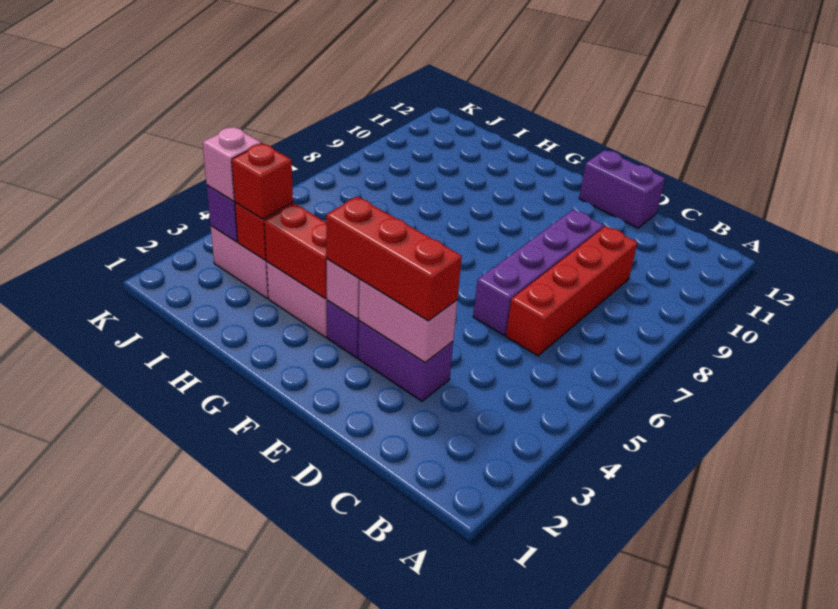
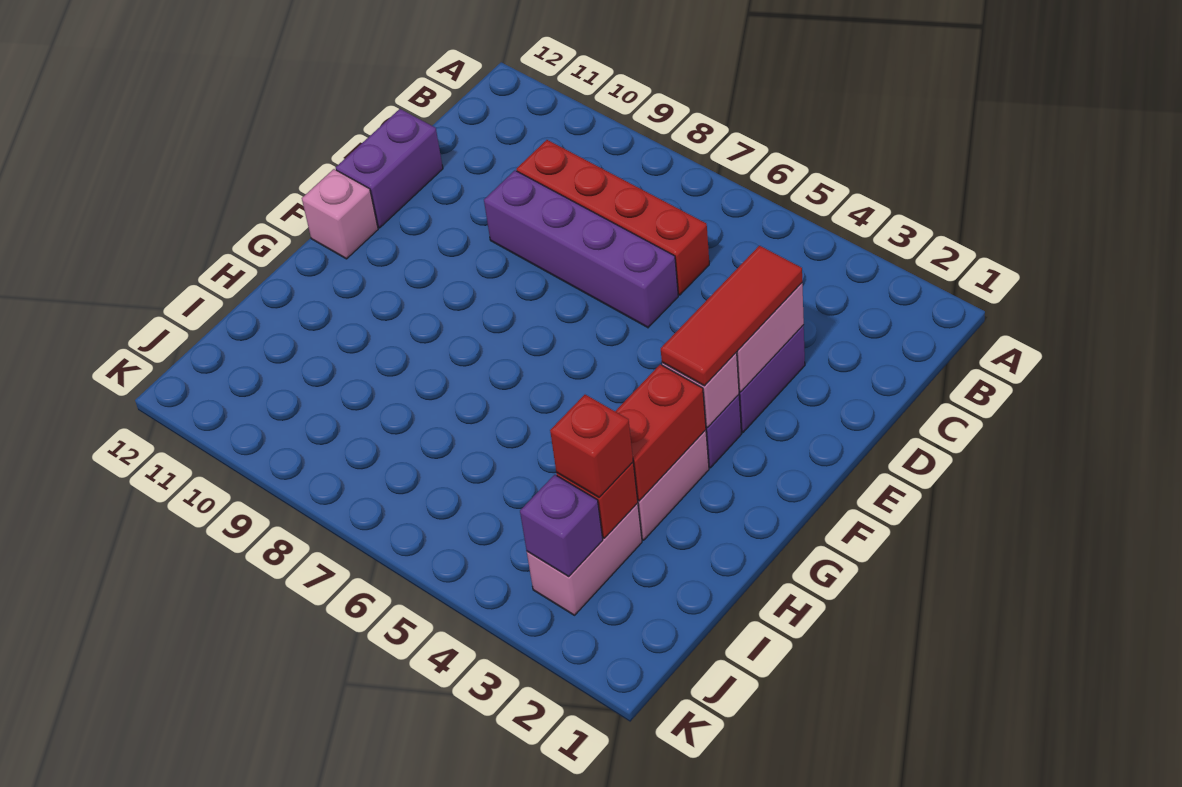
red brick D3:F3 level 3 -> red tile D3:F3 level 3
pink brick J3 level 3 -> pink brick F12 level 1

